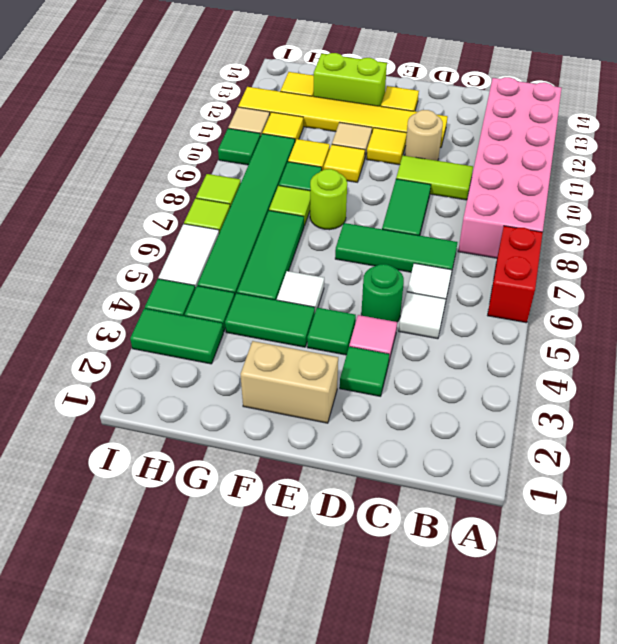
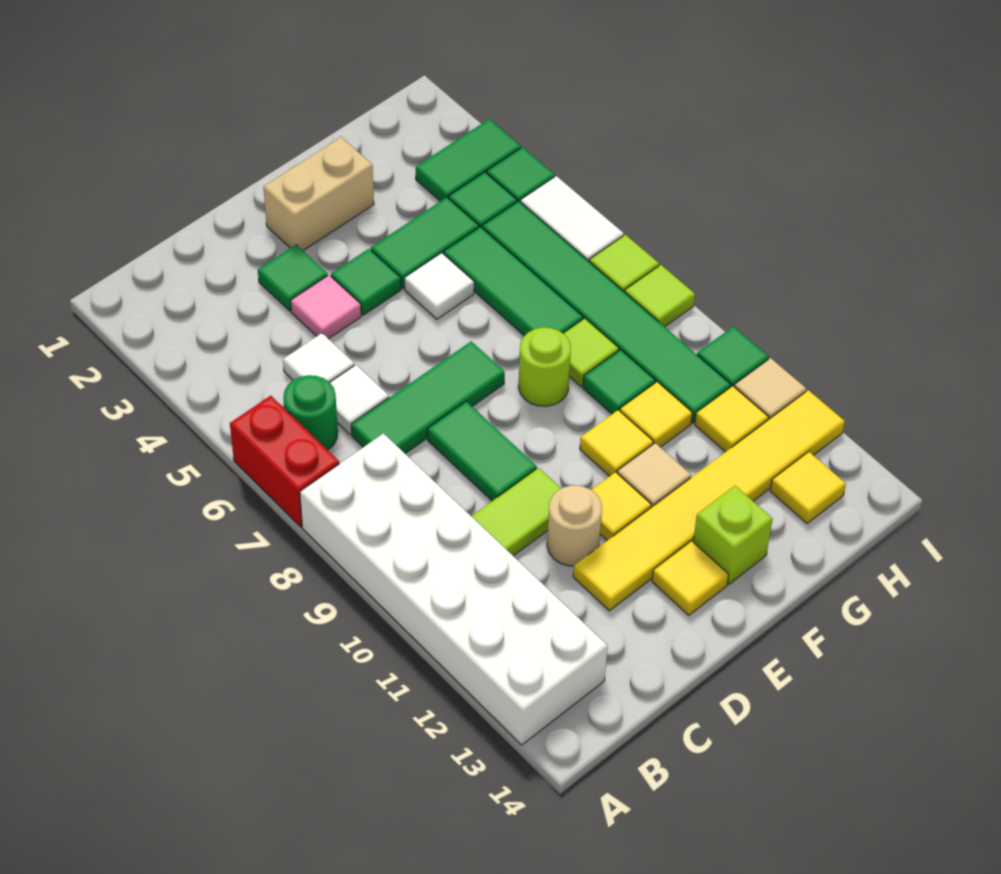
pink brick A8:B13 level 1 -> white brick A8:B13 level 1
green round brick D5 level 1 -> green round brick B6 level 1
lime brick F13:G13 level 1 -> lime brick F13 level 1

